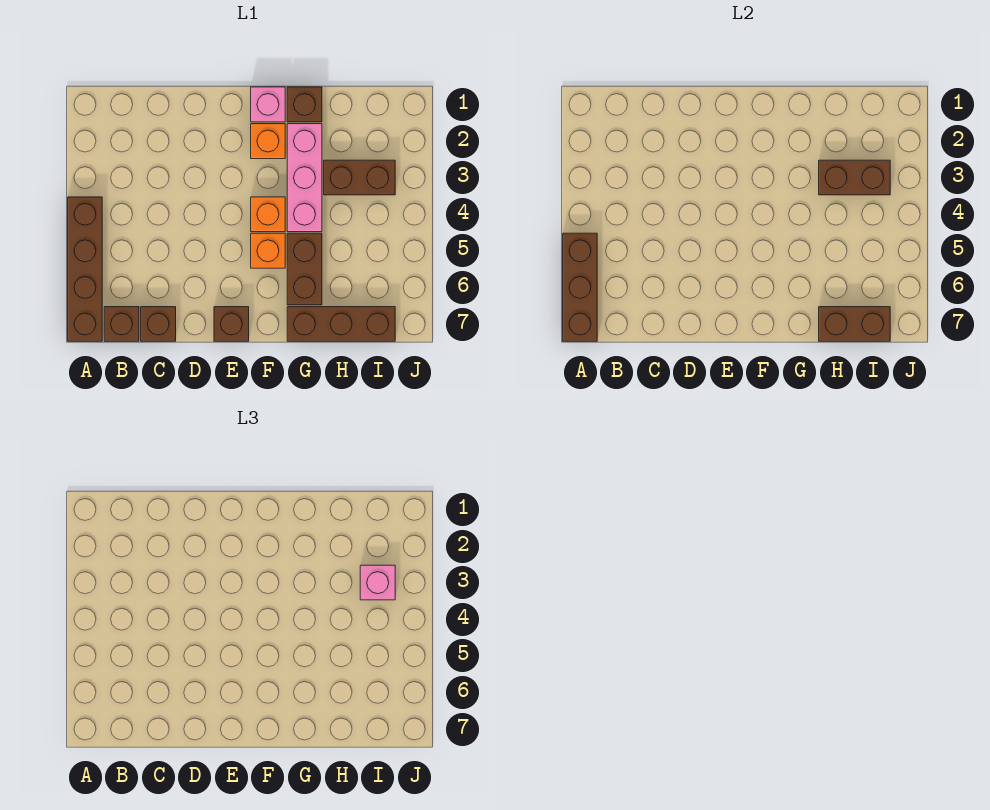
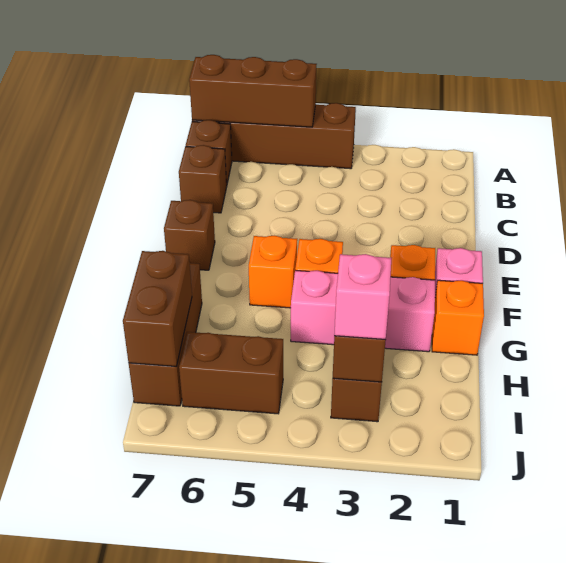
brown brick G1 level 1 -> orange brick G1 level 1
brown brick G5:G6 level 1 -> brown brick I5:I6 level 1

